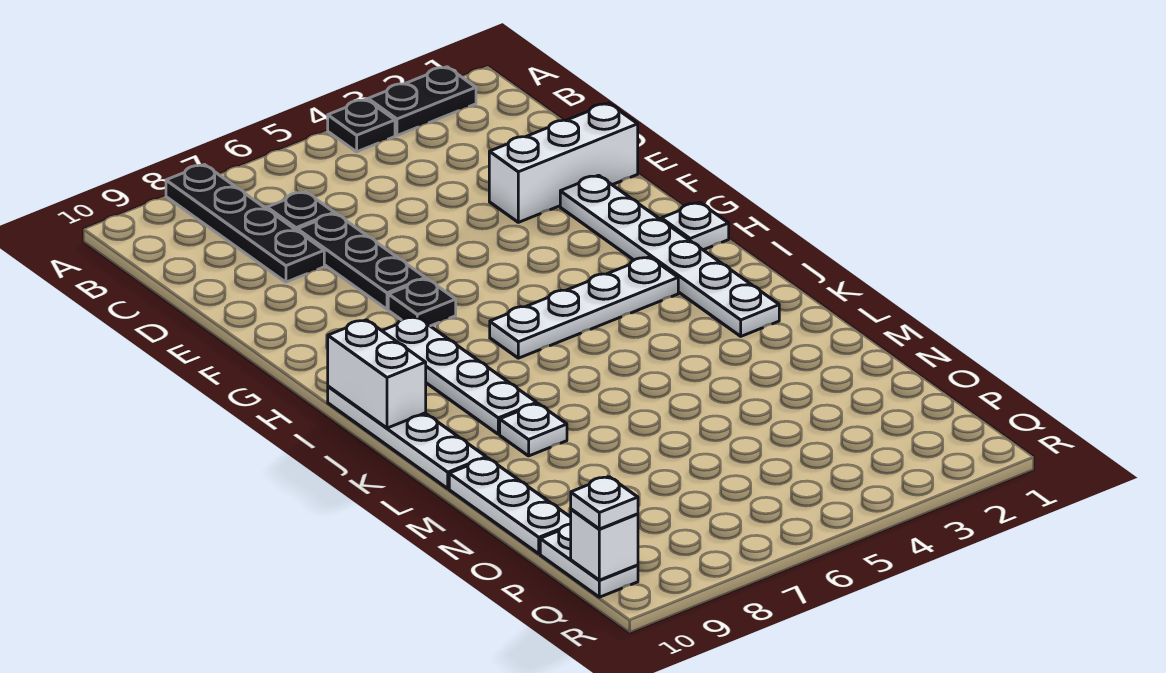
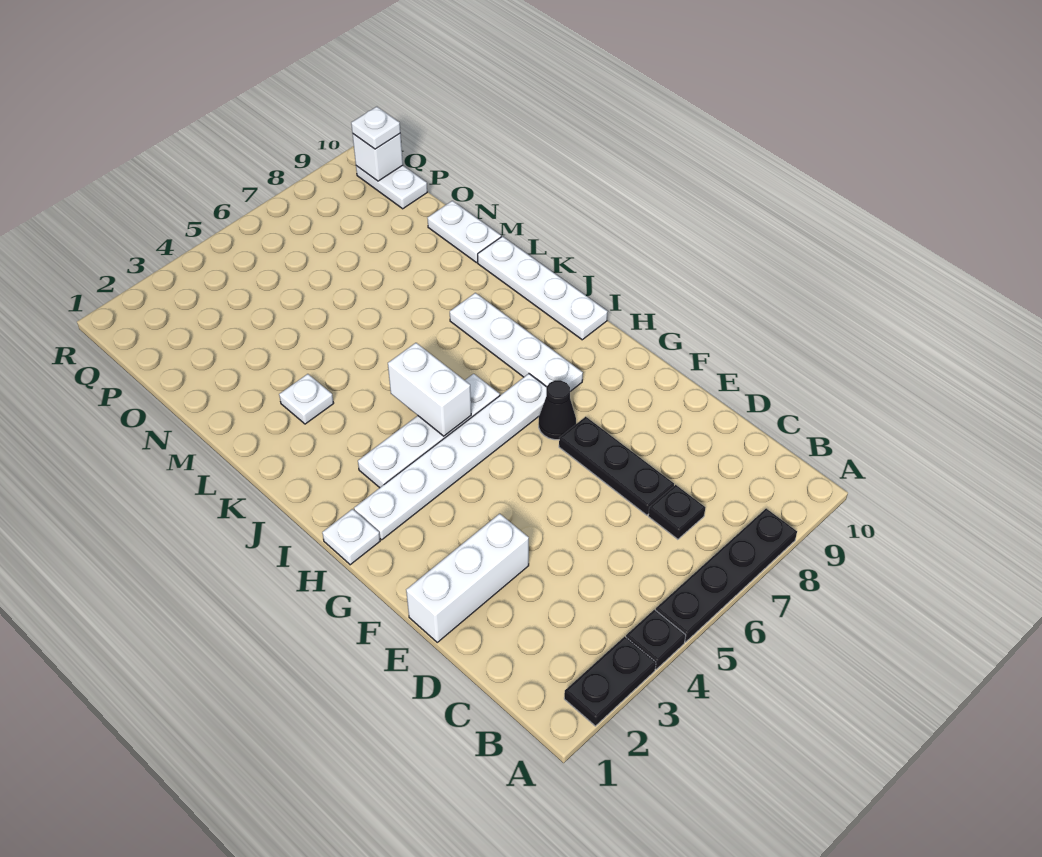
black plate A8:D8 level 1 -> black plate A5:A8 level 1
white plate F2:K2 level 1 -> white plate H2:H7 level 1
black plate G7 level 1 -> black cone G7 level 1
white brick I10:J10 level 2 -> white brick I5:J5 level 2
white plate L8 level 1 -> white plate L3 level 1
white plate M10:O10 level 1 -> white plate M10:N10 level 1

